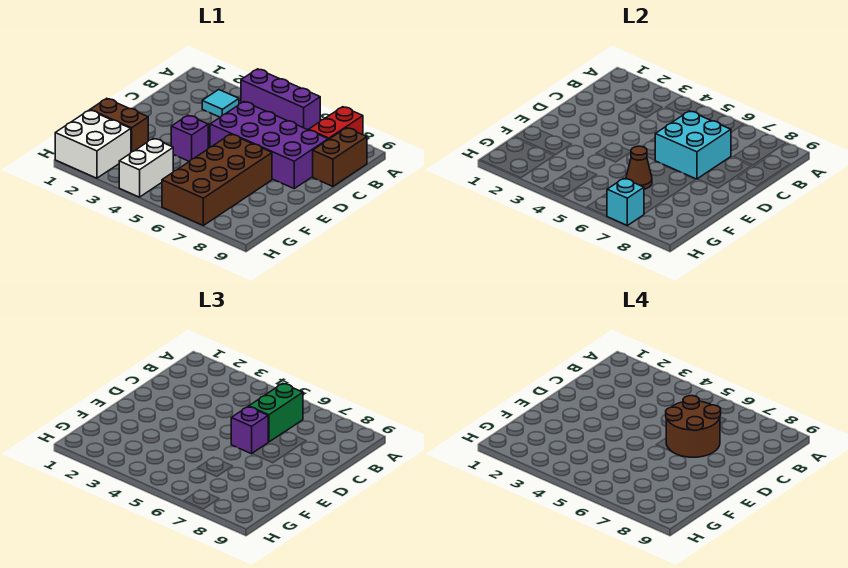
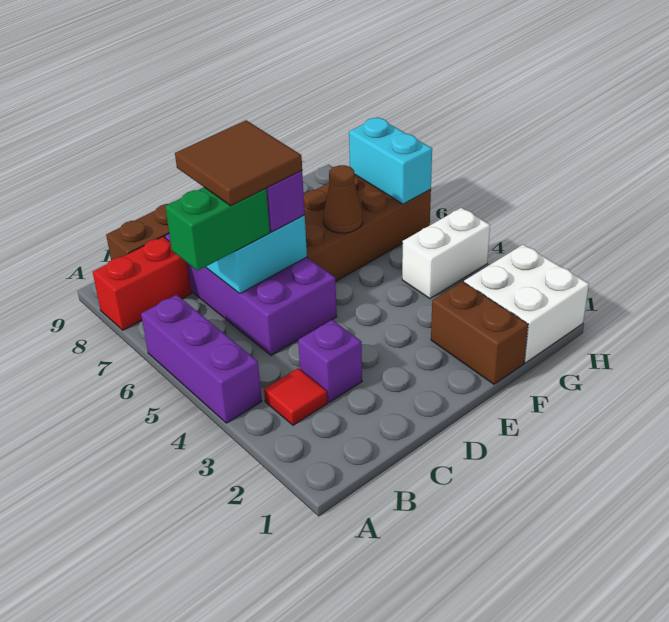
cyan tile B3 level 1 -> red tile B3 level 1
brown round brick C6:D7 level 4 -> brown tile C6:D7 level 4
purple brick E4 level 1 -> purple brick C3 level 1
cyan brick H7 level 2 -> cyan brick H6:H7 level 2

